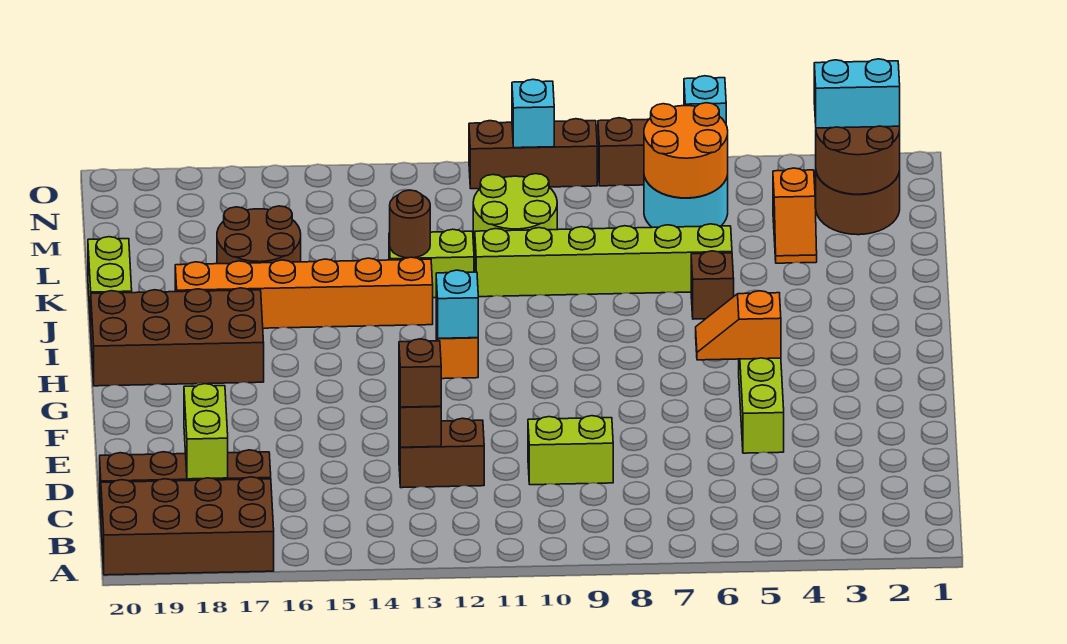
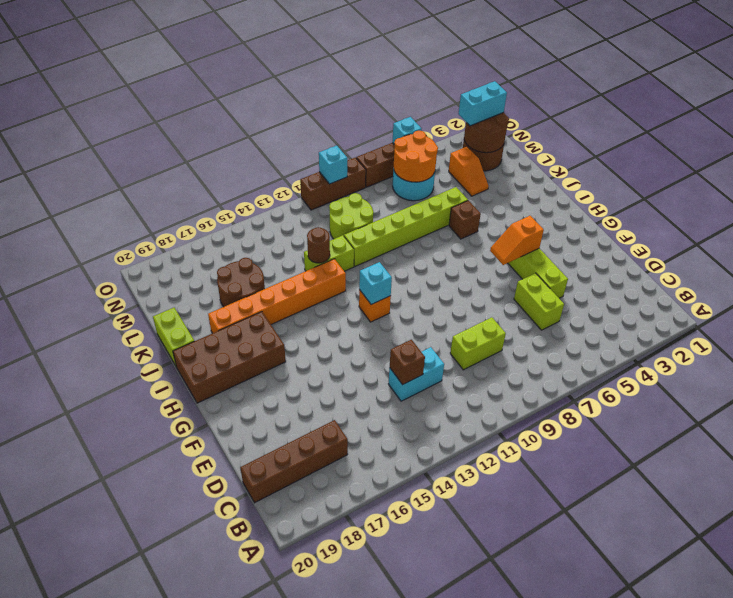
brown brick A17:B20 level 1 -> none
lime brick C18:D18 level 2 -> lime brick D6:E6 level 1
brown brick D12:D13 level 1 -> cyan brick D12:D13 level 1
brown brick D13 level 3 -> none

